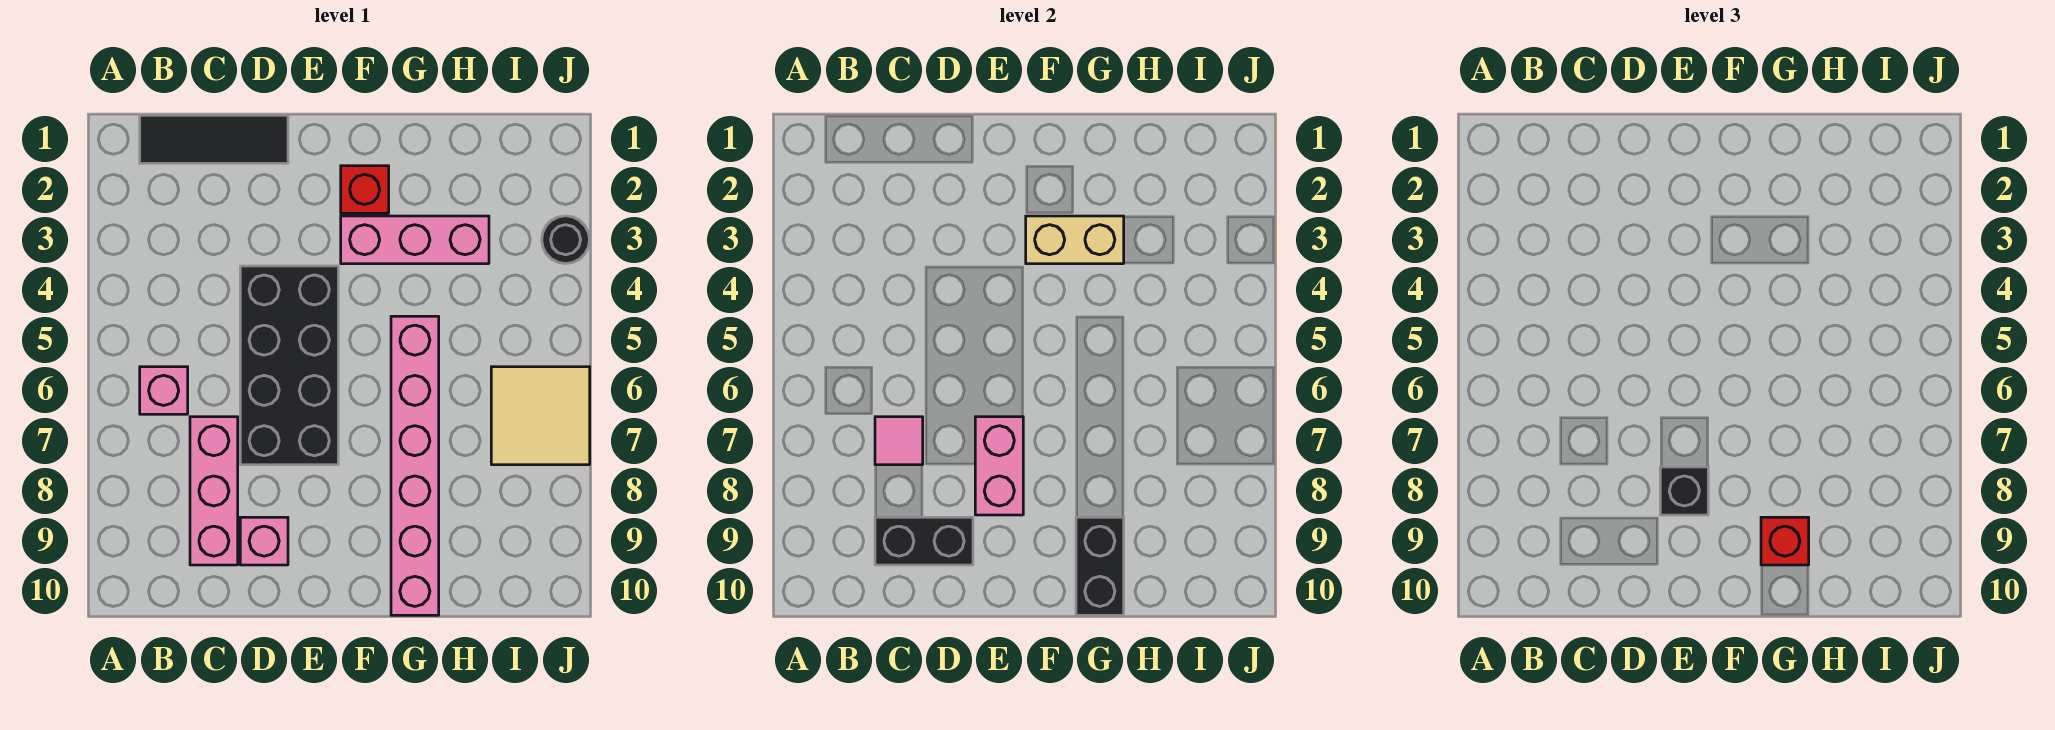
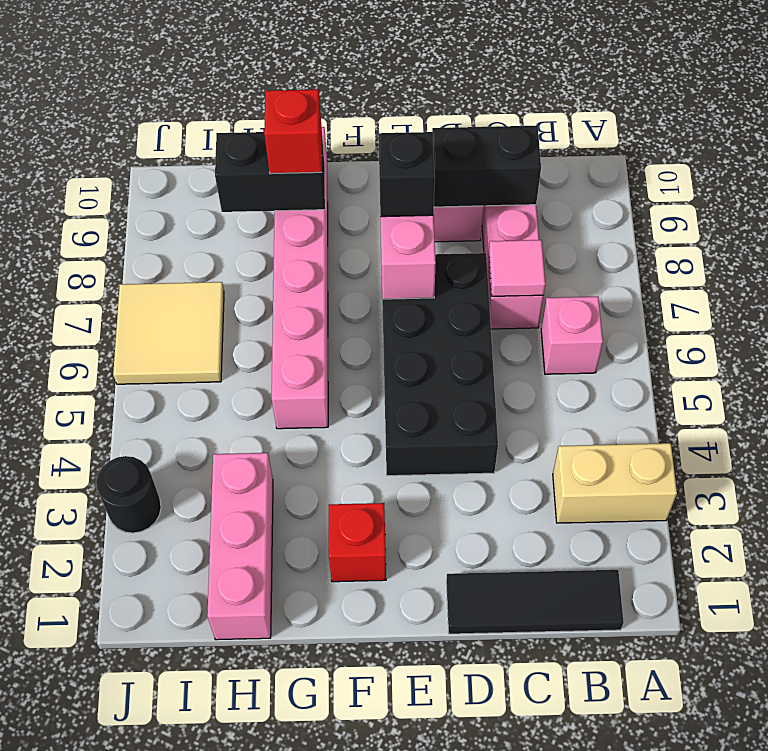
pink brick F3:H3 level 1 -> pink brick H1:H3 level 1
tan brick F3:G3 level 2 -> tan brick A3:B3 level 1
black brick G9:G10 level 2 -> black brick G9:H9 level 2

